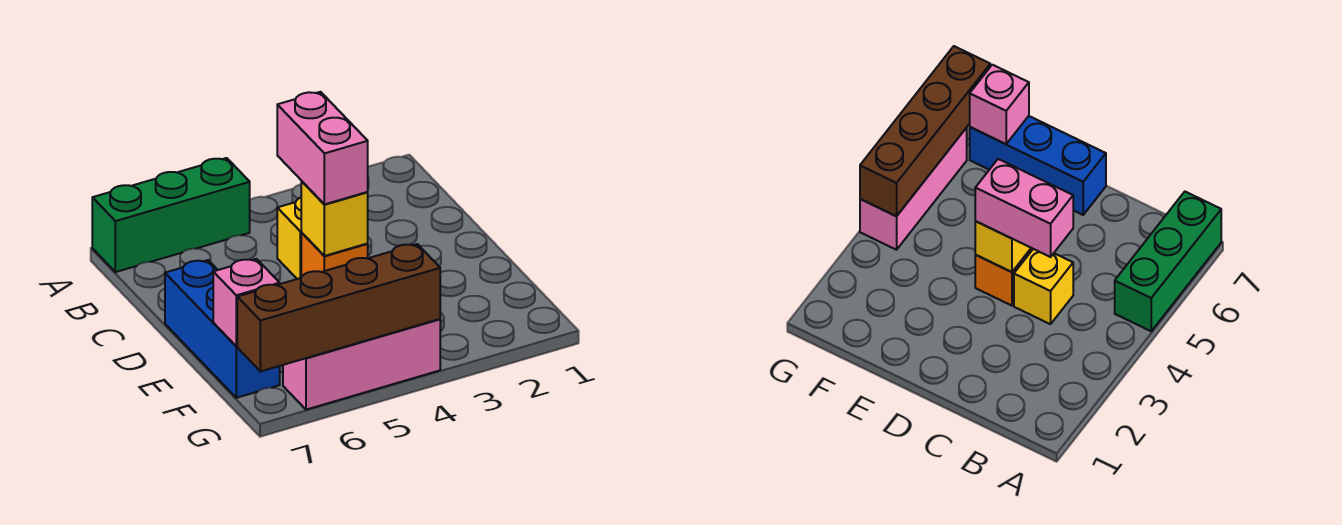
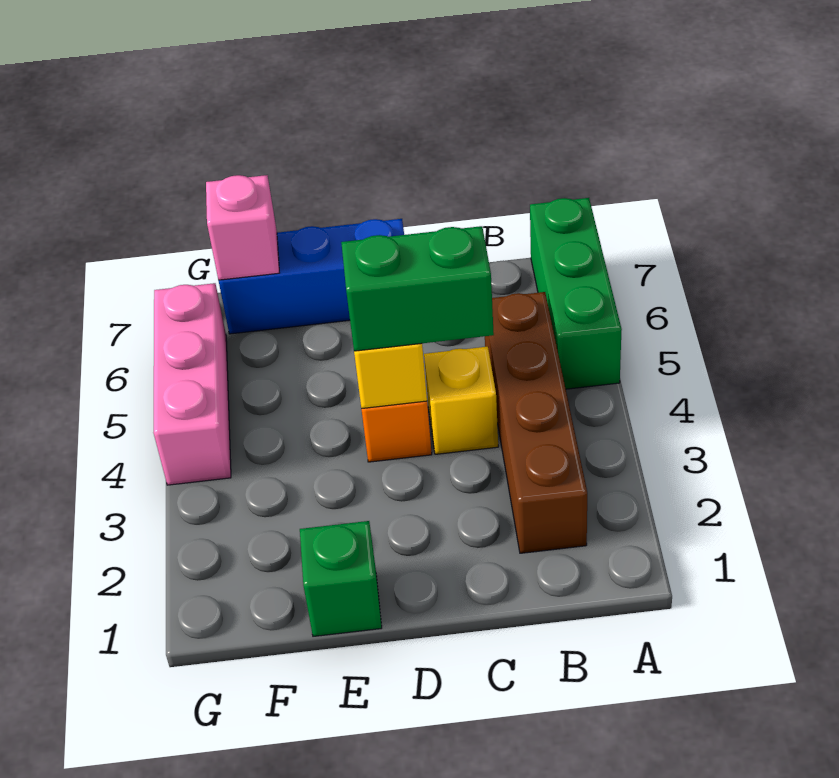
pink brick C4:D4 level 3 -> green brick C4:D4 level 3
none -> green brick E1 level 1
brown brick G4:G7 level 2 -> brown brick B2:B5 level 1

